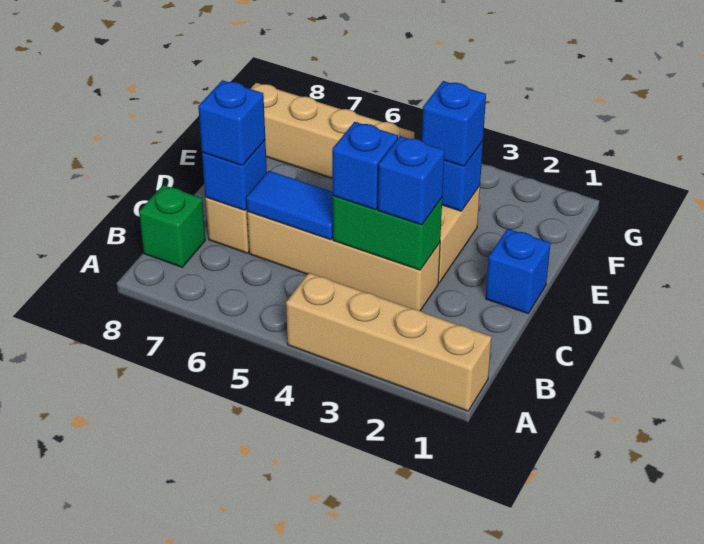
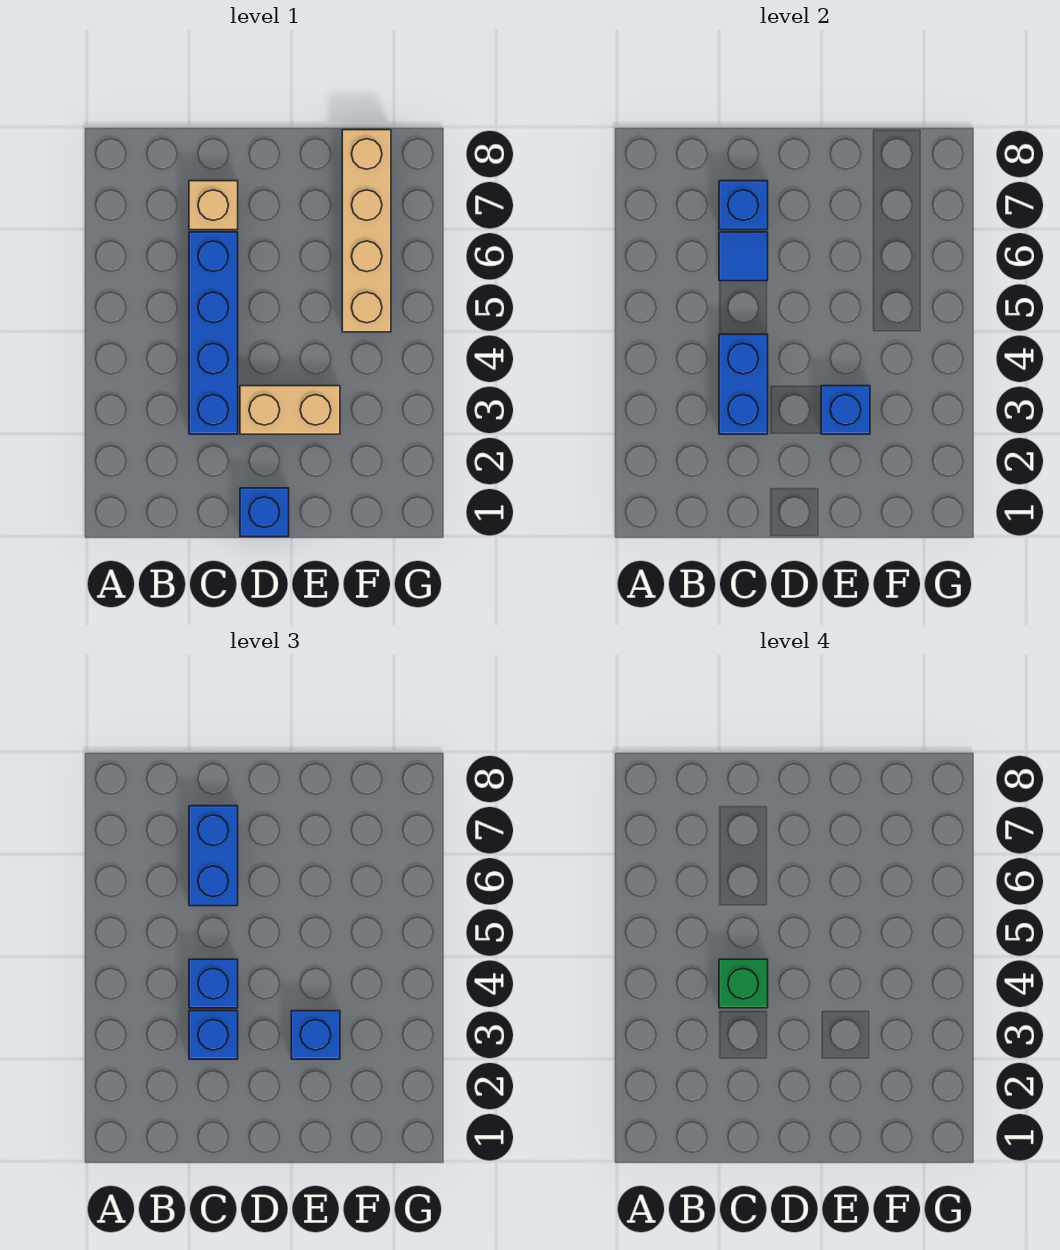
tan brick A1:A4 level 1 -> none
green brick B8 level 1 -> green brick C4 level 4
tan brick C3:C6 level 1 -> blue brick C3:C6 level 1
green brick C3:C4 level 2 -> blue brick C3:C4 level 2
blue tile C5:C6 level 2 -> blue tile C6 level 2
blue brick C7 level 3 -> blue brick C6:C7 level 3

